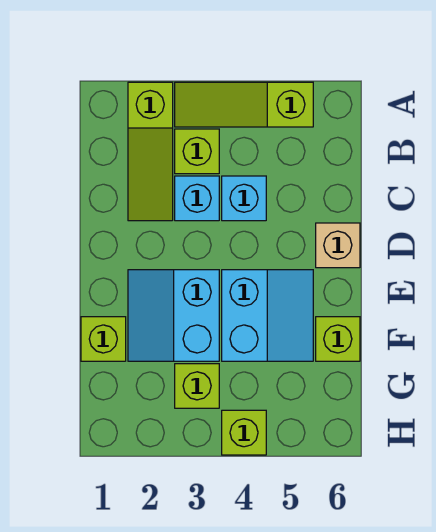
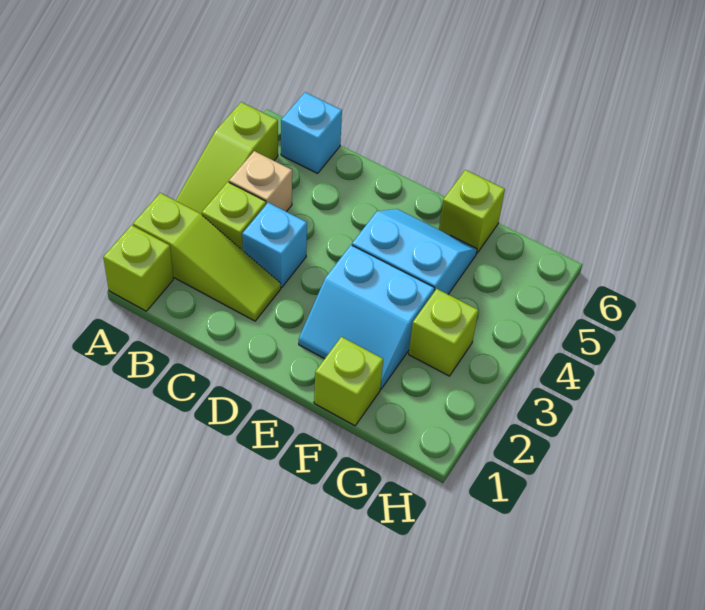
cyan brick C4 level 1 -> cyan brick B6 level 1
tan brick D6 level 1 -> tan brick B4 level 1
lime brick H4 level 1 -> lime brick A1 level 1

